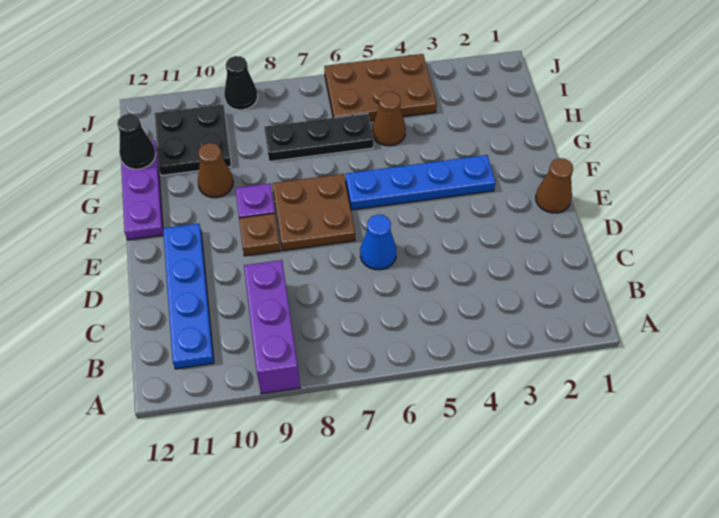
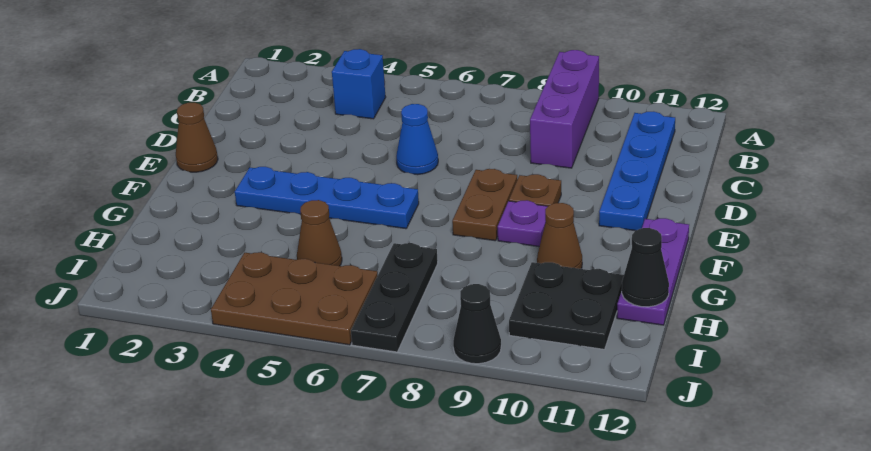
none -> blue brick B4 level 1
brown plate E7:F8 level 1 -> brown plate E8:F8 level 1
black plate H6:H8 level 1 -> black plate H7:J7 level 1

